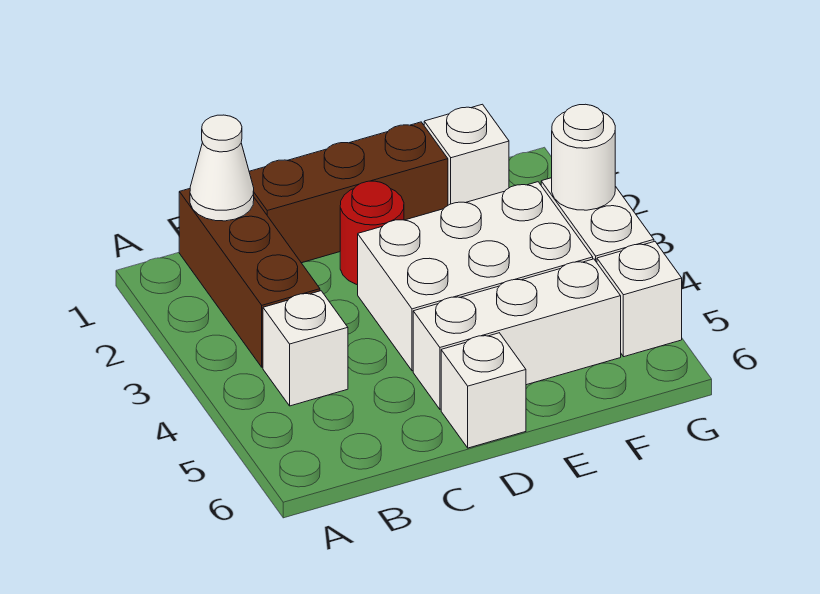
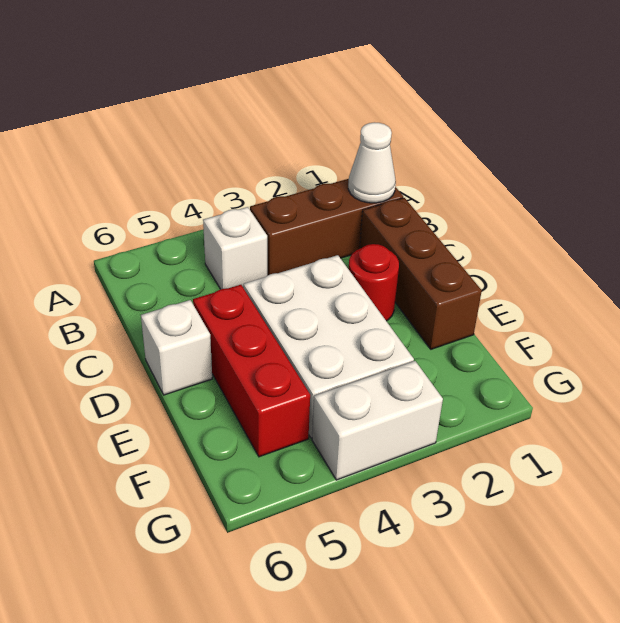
white brick D5:F5 level 1 -> red brick D5:F5 level 1
white brick F1 level 1 -> none
white round brick G3 level 2 -> none
white brick G5 level 1 -> none

